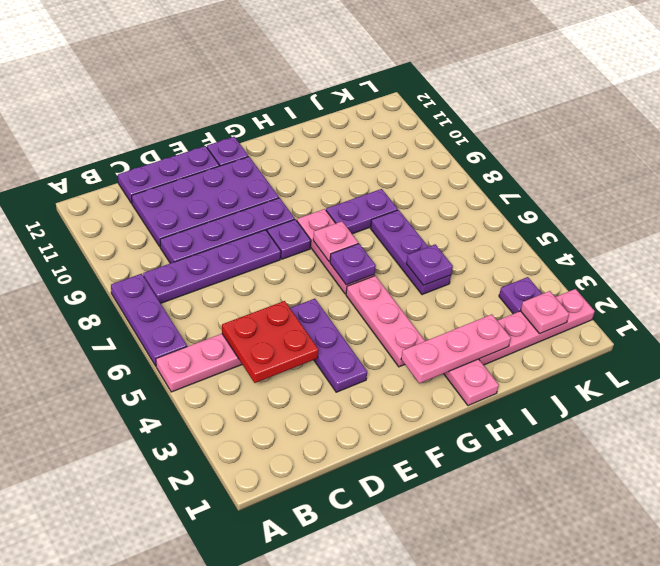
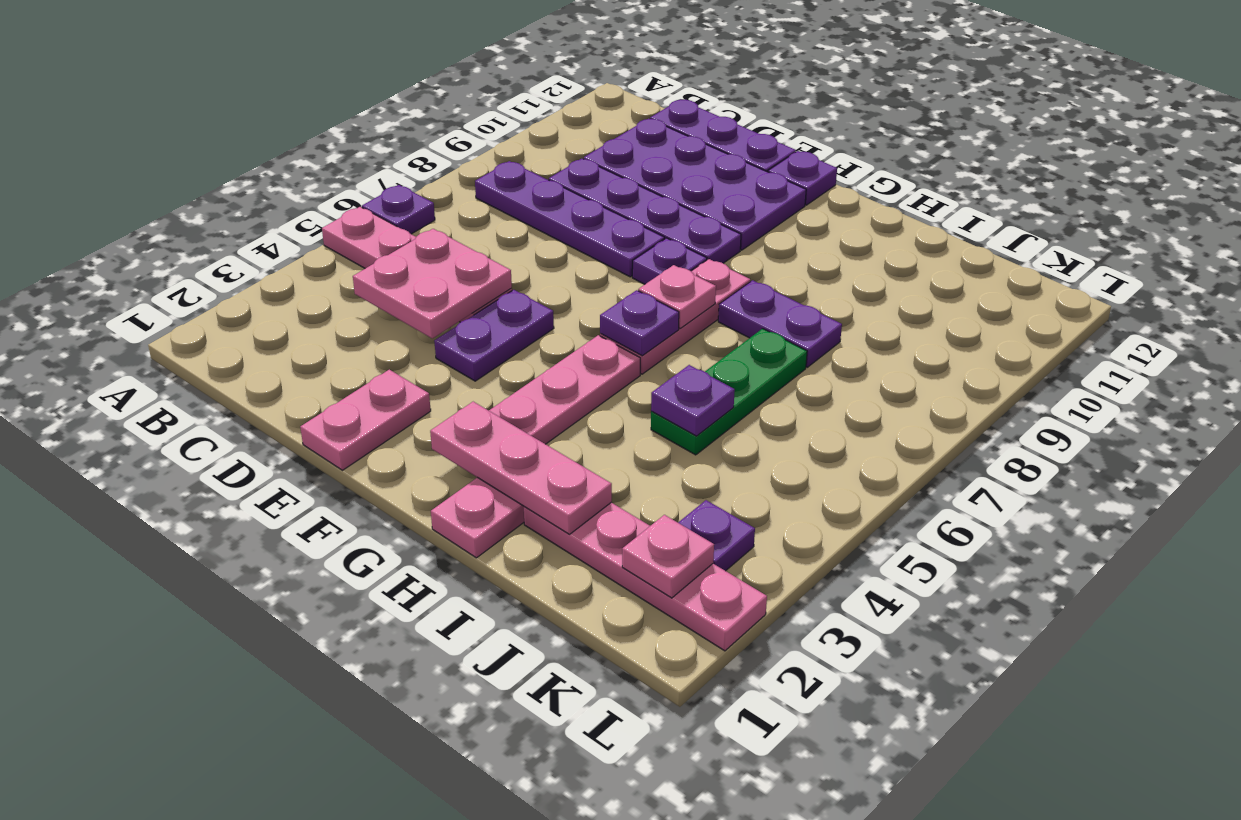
purple plate A6:A8 level 1 -> purple plate A6 level 1
red plate C4:D5 level 2 -> pink plate C4:D5 level 2
none -> pink plate E1:E2 level 1
purple plate E3:E5 level 1 -> purple plate E4:E5 level 1
purple plate I5:I7 level 1 -> green plate I5:I7 level 1

